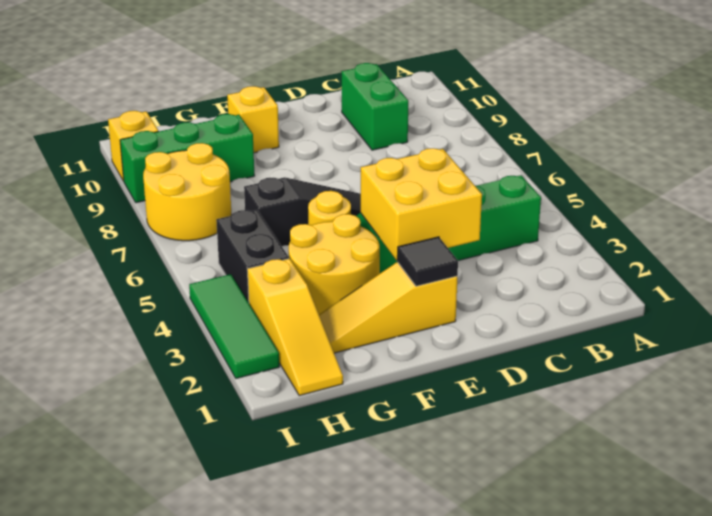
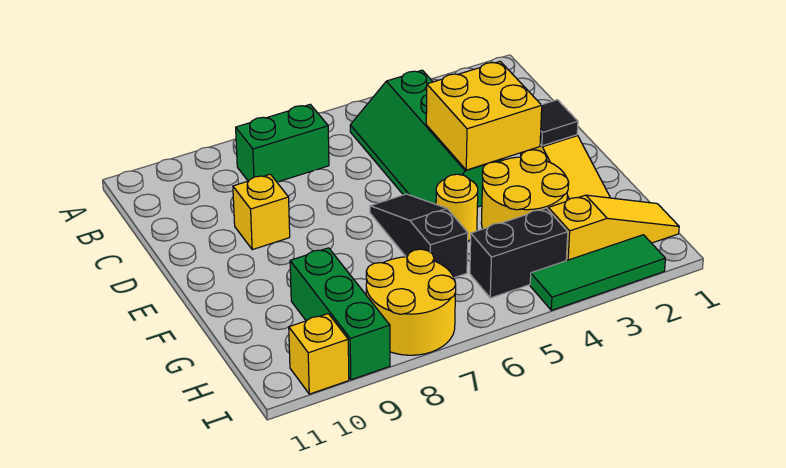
green brick C9:C10 level 1 -> green brick B7:B8 level 1
yellow brick F10 level 1 -> yellow brick D9 level 1

